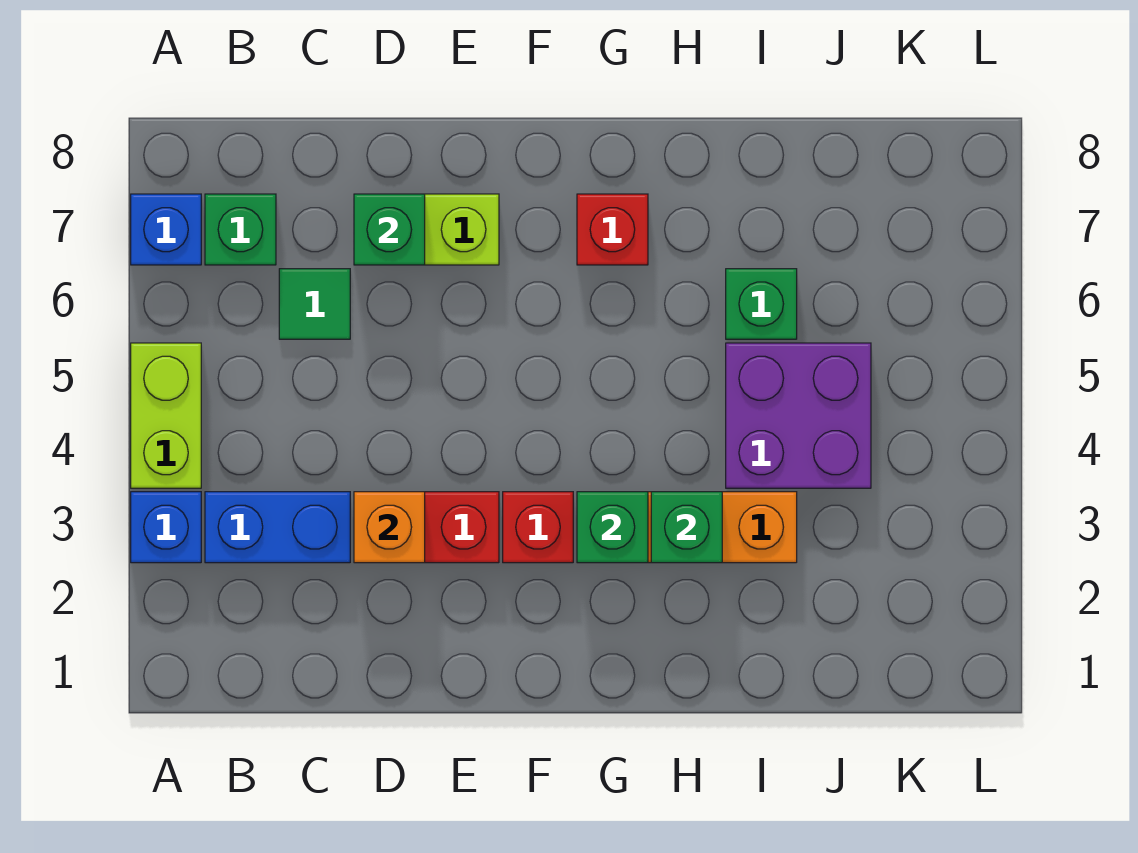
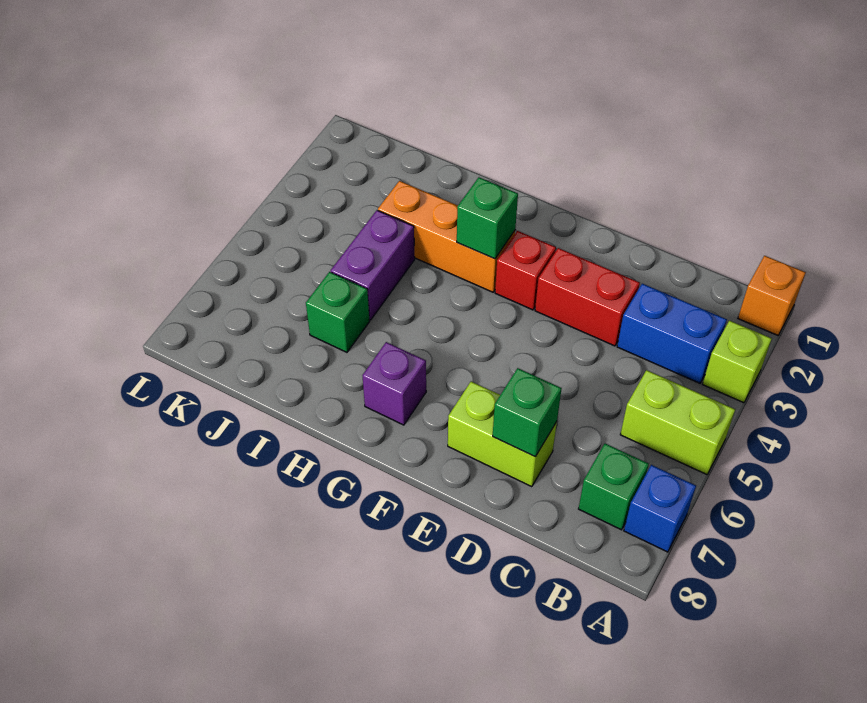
blue brick A3 level 1 -> lime brick A3 level 1
lime brick A4:A5 level 1 -> lime brick A5:B5 level 1
green tile C6 level 1 -> none
orange brick D3 level 2 -> orange brick A1 level 1
red brick G7 level 1 -> purple brick G7 level 1
green brick H3 level 2 -> none
purple brick I4:J5 level 1 -> purple brick I4:I5 level 1

